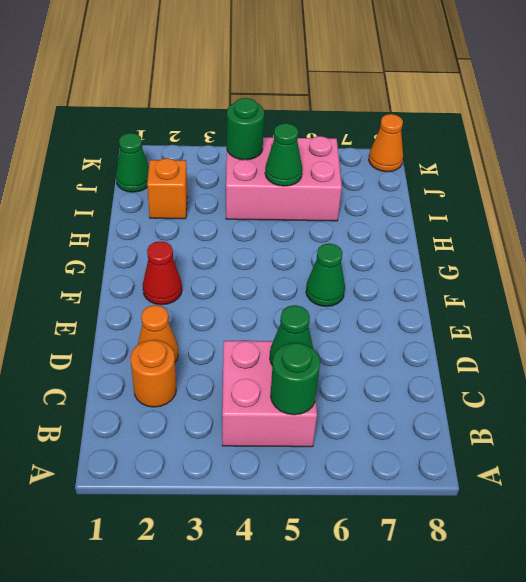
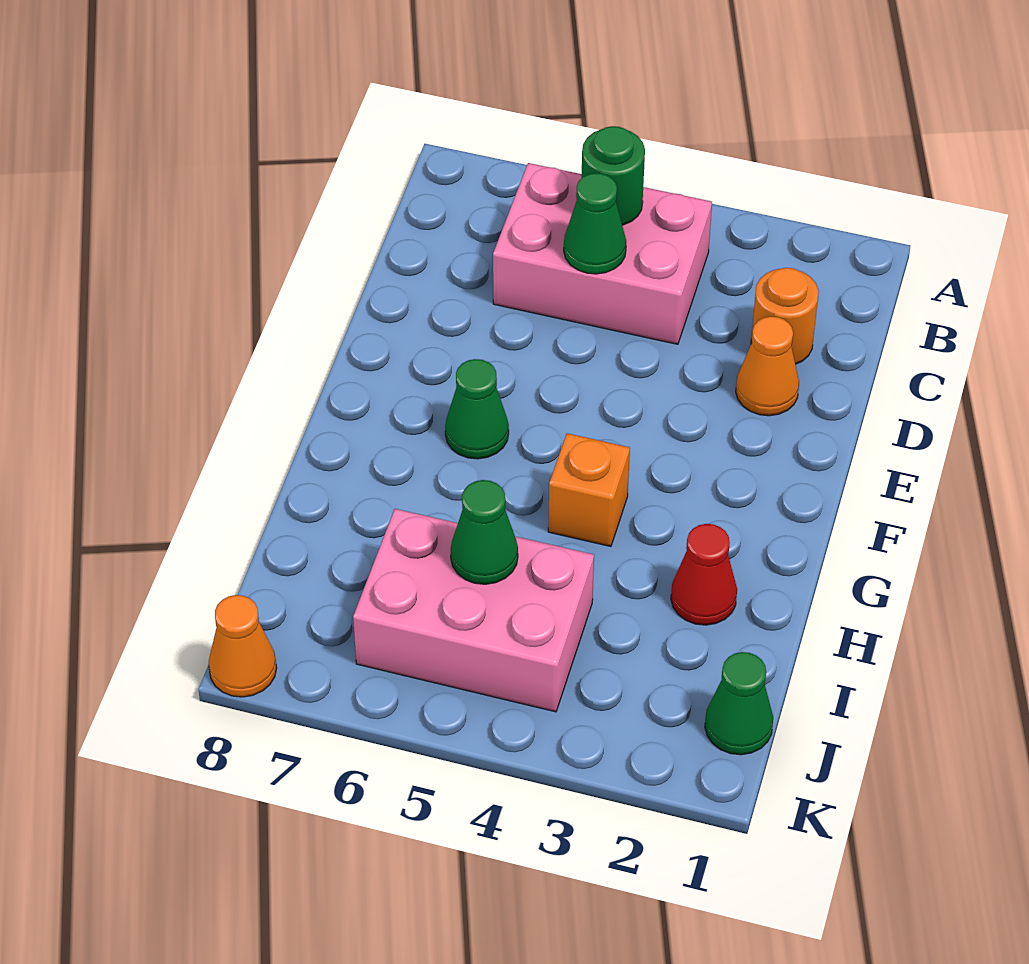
pink brick B4:C5 level 1 -> pink brick B4:C6 level 1
red cone F2 level 1 -> red cone H2 level 1
orange brick I2 level 1 -> orange brick G4 level 1
green round brick J4 level 2 -> none

